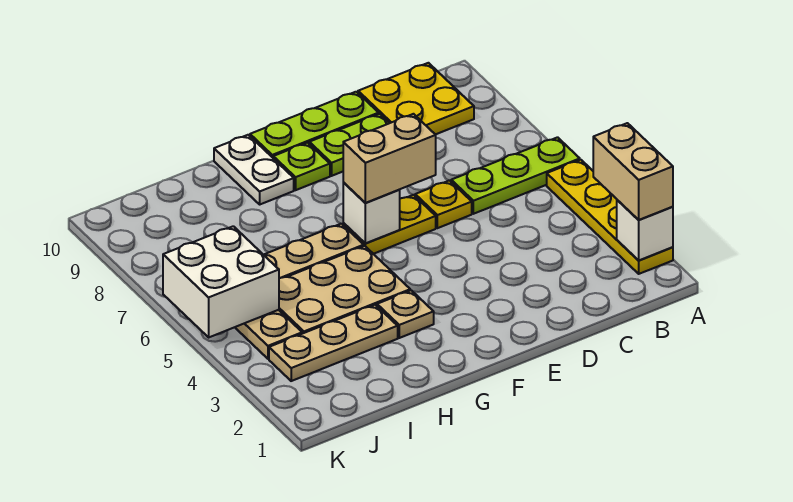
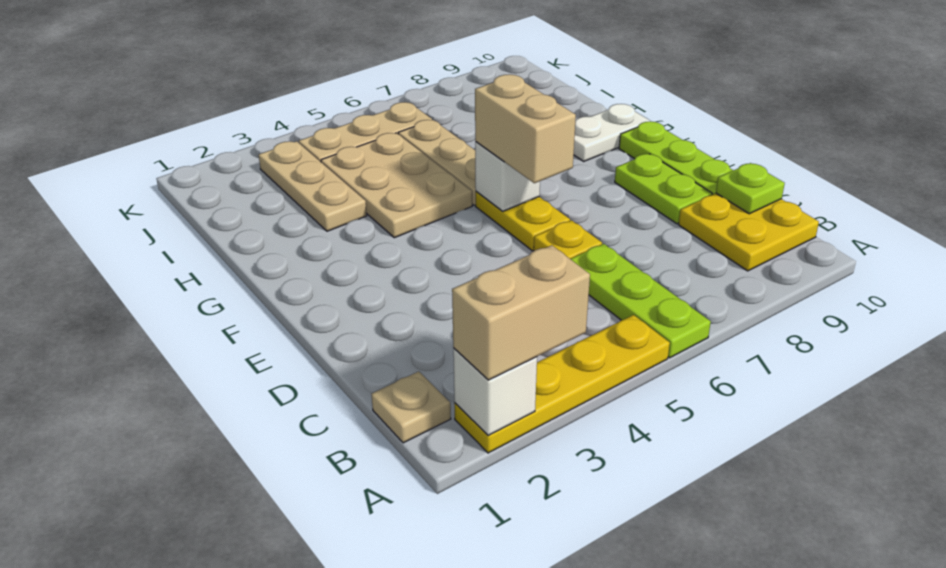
lime plate F9 level 1 -> lime plate C10 level 2
tan plate G3 level 1 -> tan plate B1 level 1
white brick J5:K6 level 2 -> none

